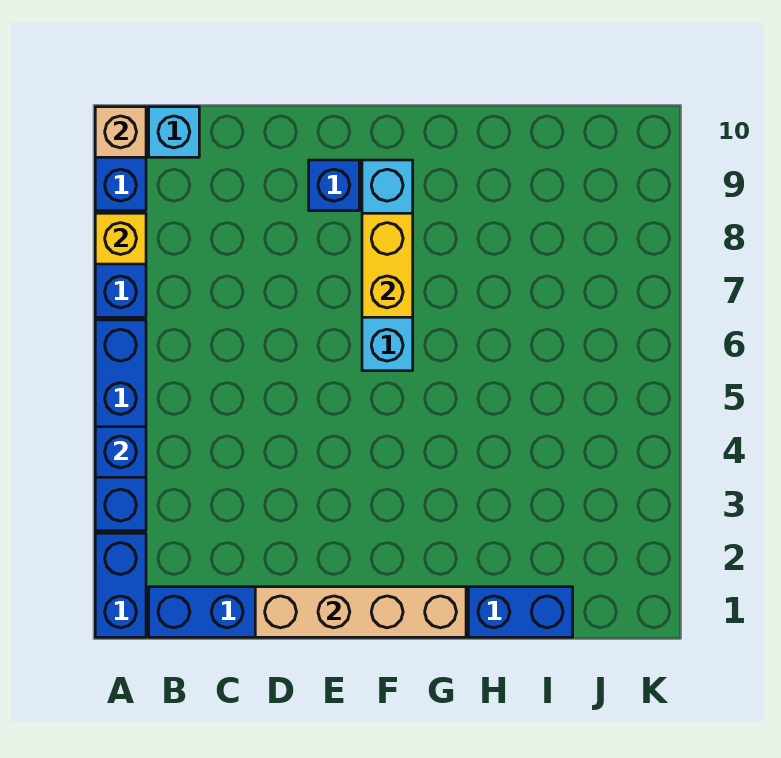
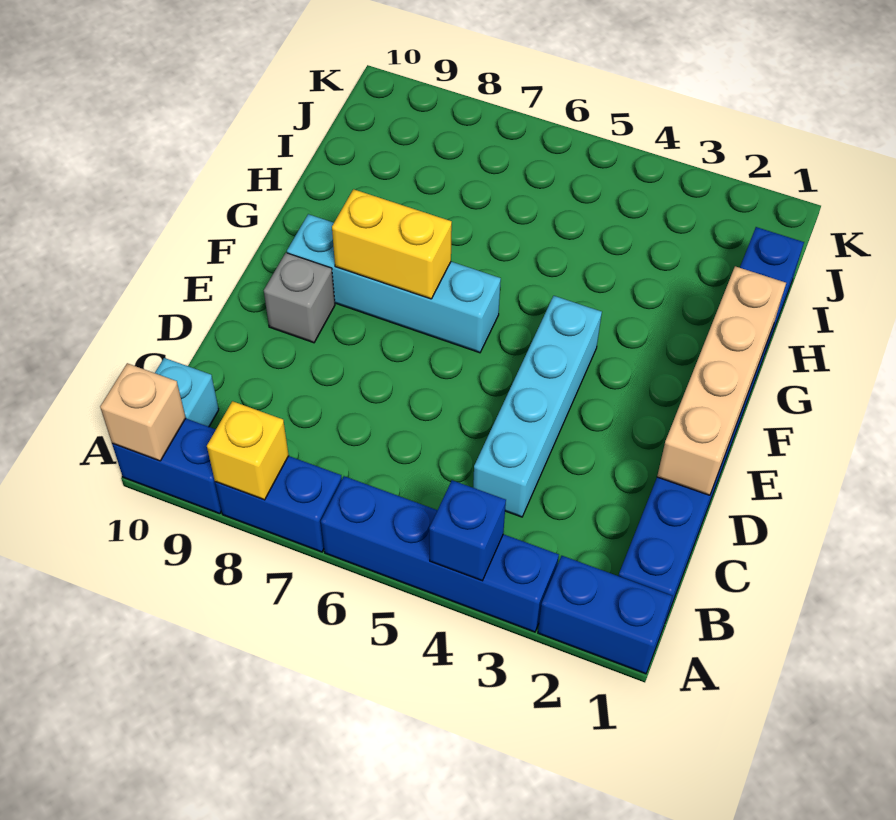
none -> cyan brick C4:F4 level 1
blue brick E9 level 1 -> grey brick E9 level 1

